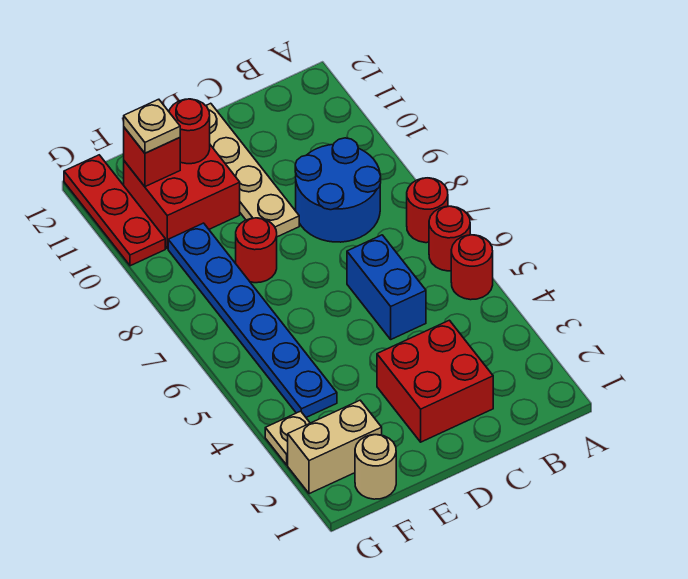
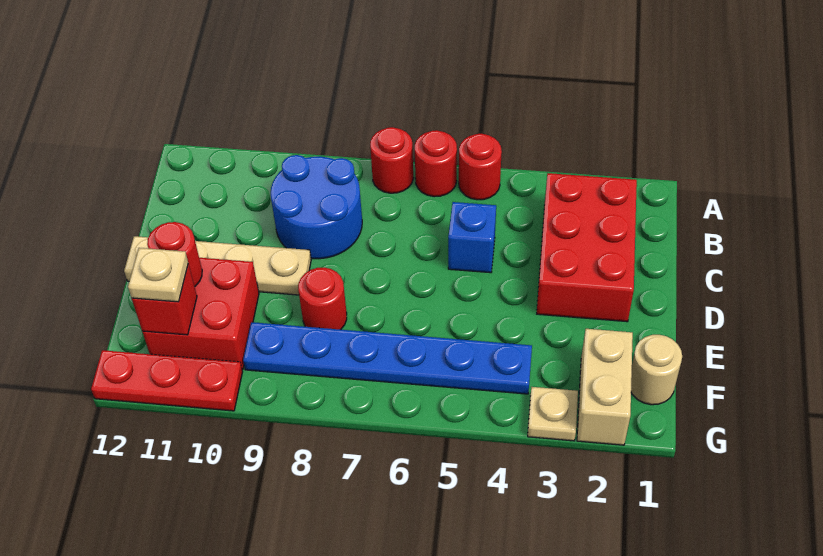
red brick C2:D3 level 1 -> red brick B2:D3 level 1
blue brick C5:C6 level 1 -> blue brick C5 level 1

